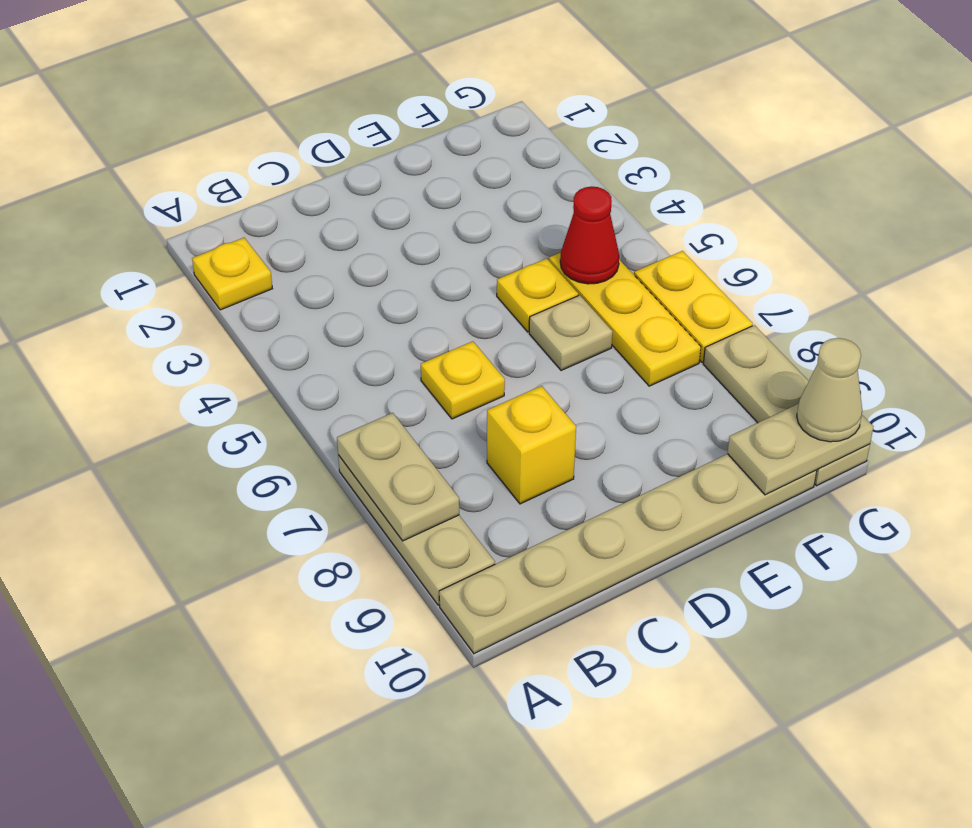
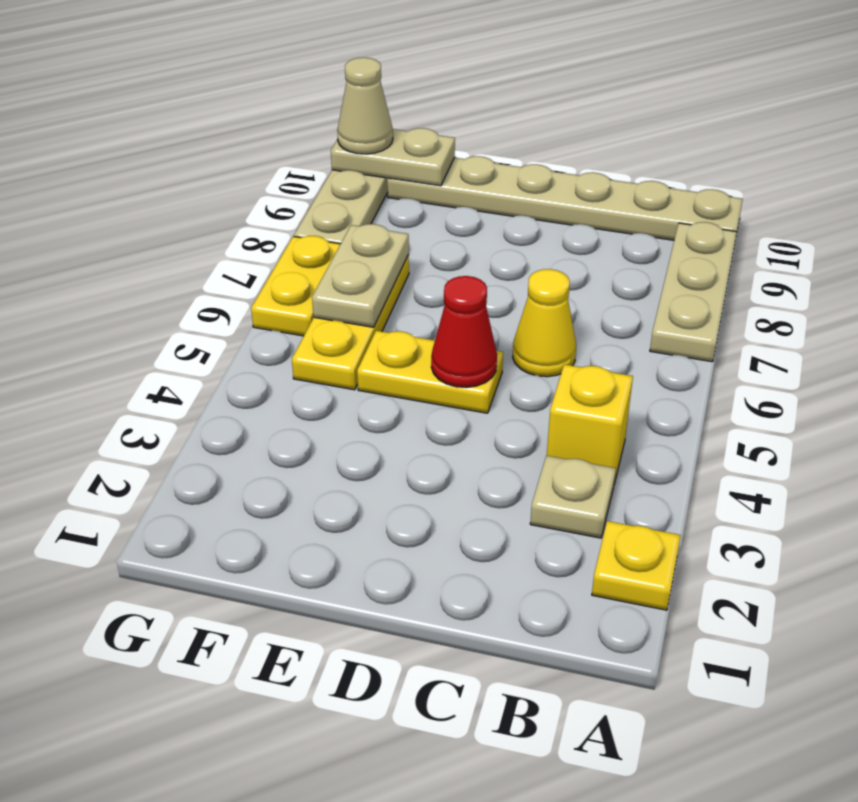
tan plate A7:A8 level 2 -> tan plate F6:F7 level 2
yellow plate C6 level 1 -> yellow cone C6 level 1
yellow brick C8 level 1 -> yellow brick B4 level 1
yellow plate E5 level 1 -> yellow plate D5:E5 level 1
tan plate E6 level 1 -> tan plate B3 level 1
red cone F5 level 2 -> red cone D5 level 2

